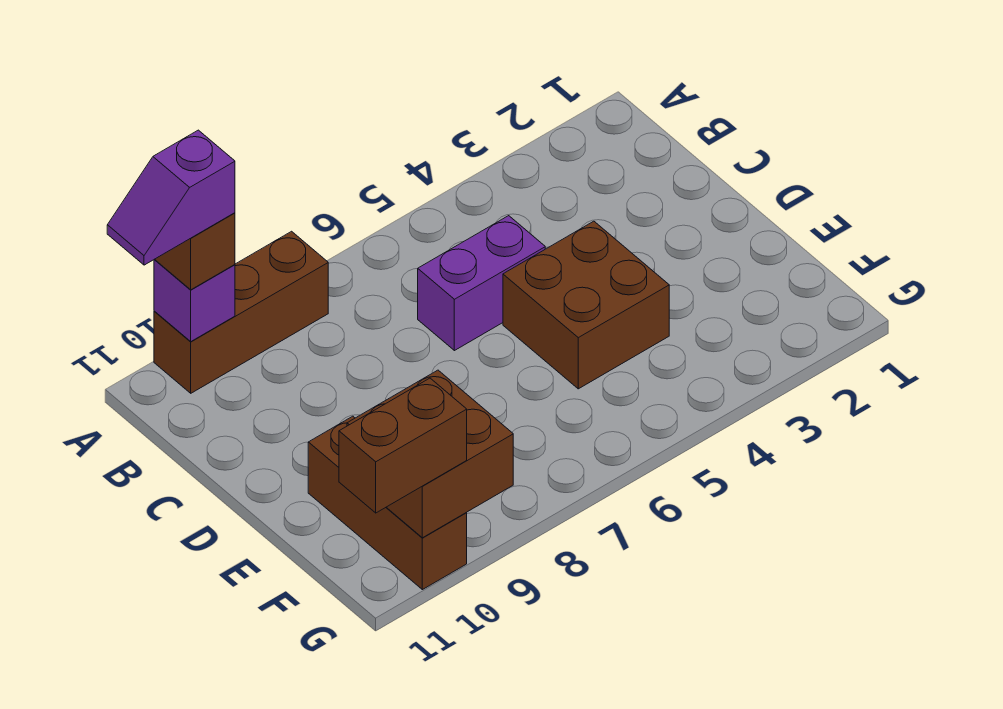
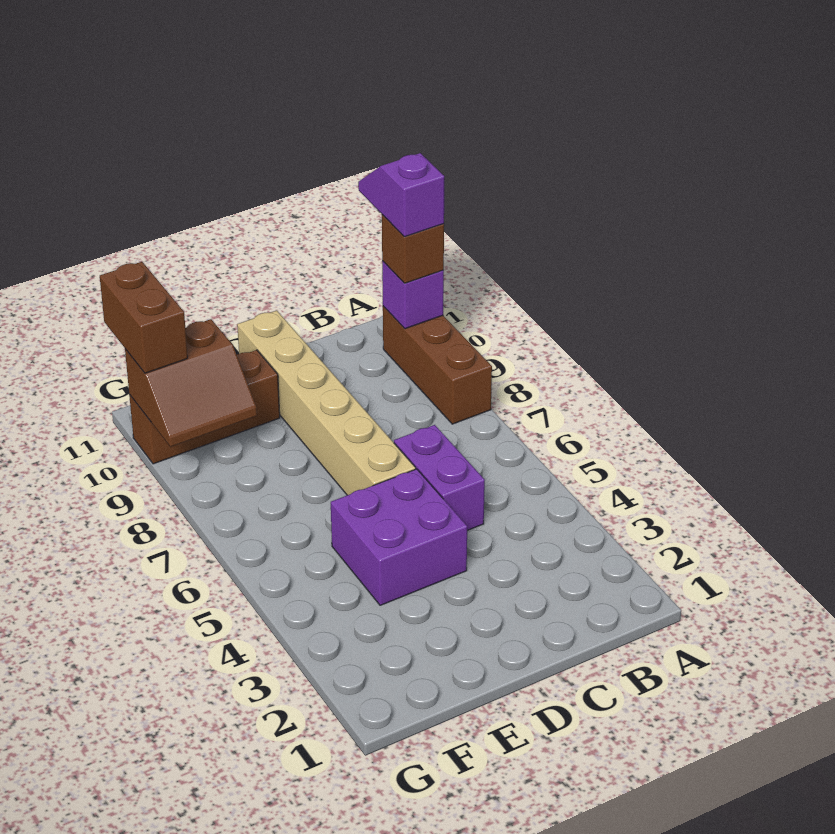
brown brick D4:E5 level 1 -> purple brick D4:E5 level 1
none -> tan brick D6:D11 level 1
brown brick F9:G10 level 2 -> brown slope F9:G10 level 2 top 10

